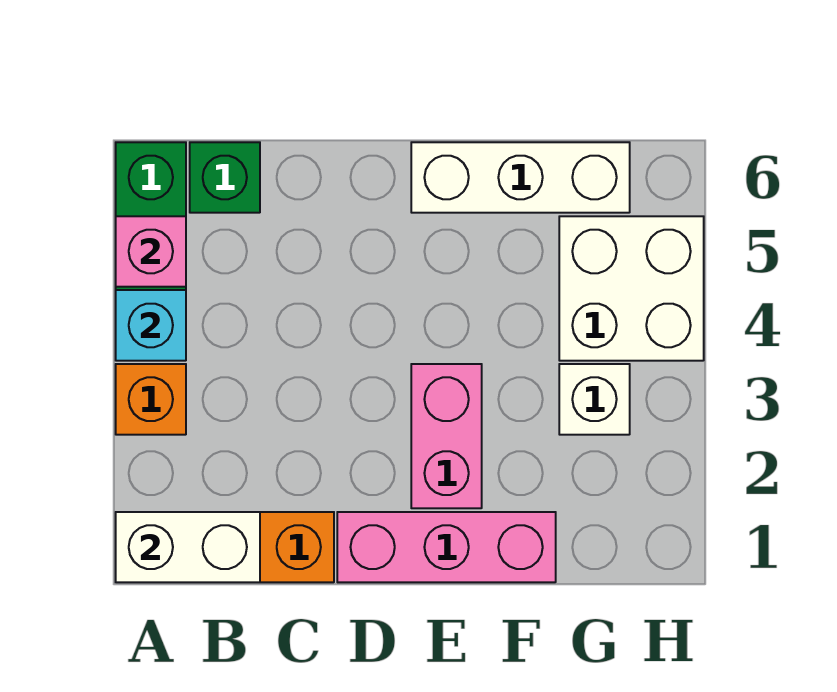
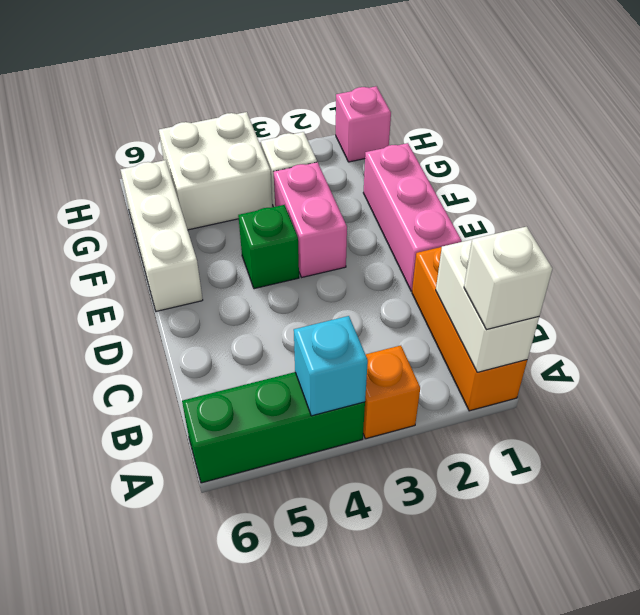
none -> white brick A1 level 3
pink brick A5 level 2 -> pink brick H1 level 1
green brick B6 level 1 -> green brick E4 level 1
pink brick E2:E3 level 1 -> pink brick E3:F3 level 1

